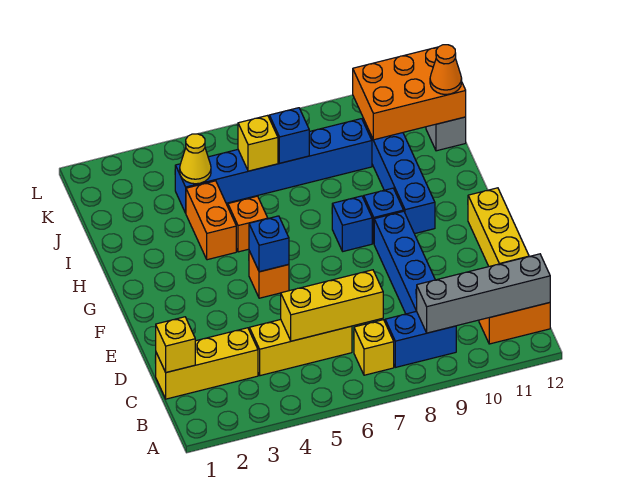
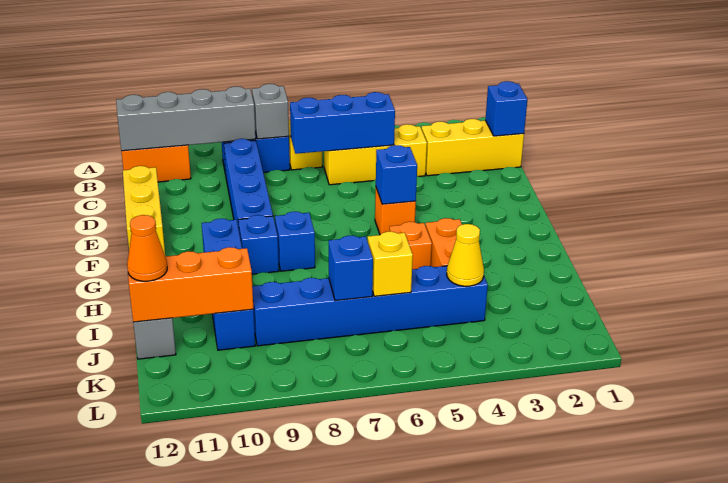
none -> grey brick B8 level 2
yellow brick C1 level 2 -> blue brick C1 level 2
yellow brick C5:C7 level 2 -> blue brick C5:C7 level 2
orange brick J10:K12 level 2 -> orange brick J10:J12 level 2

